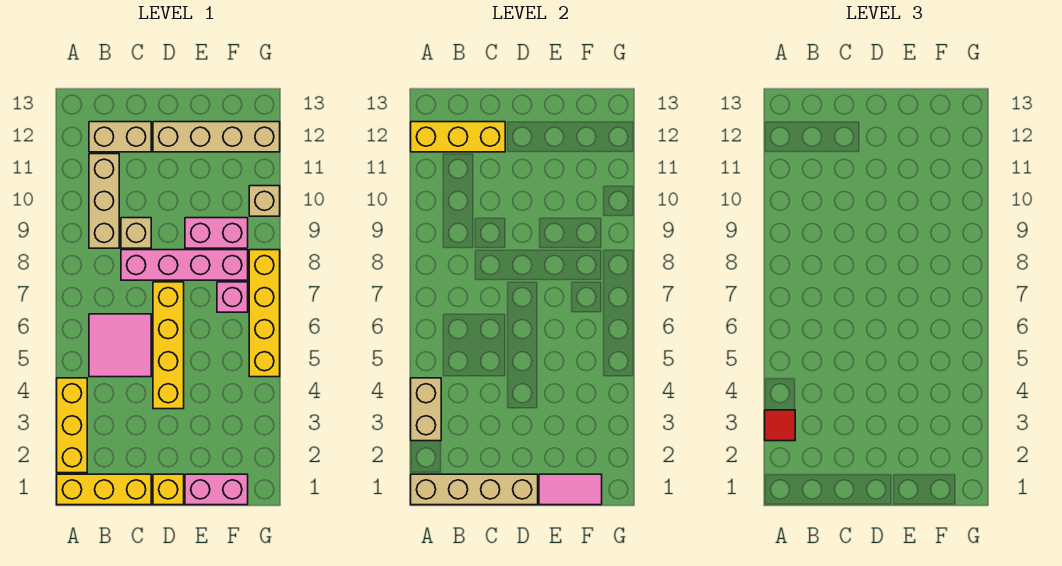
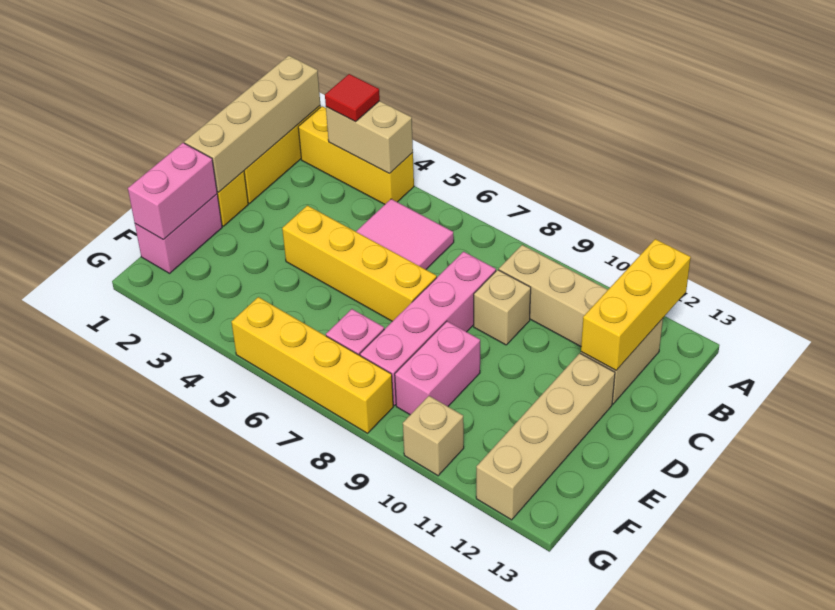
pink tile E1:F1 level 2 -> pink brick E1:F1 level 2

